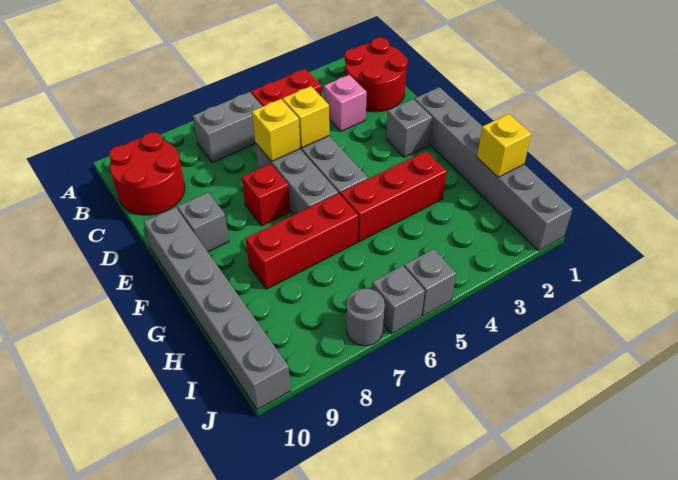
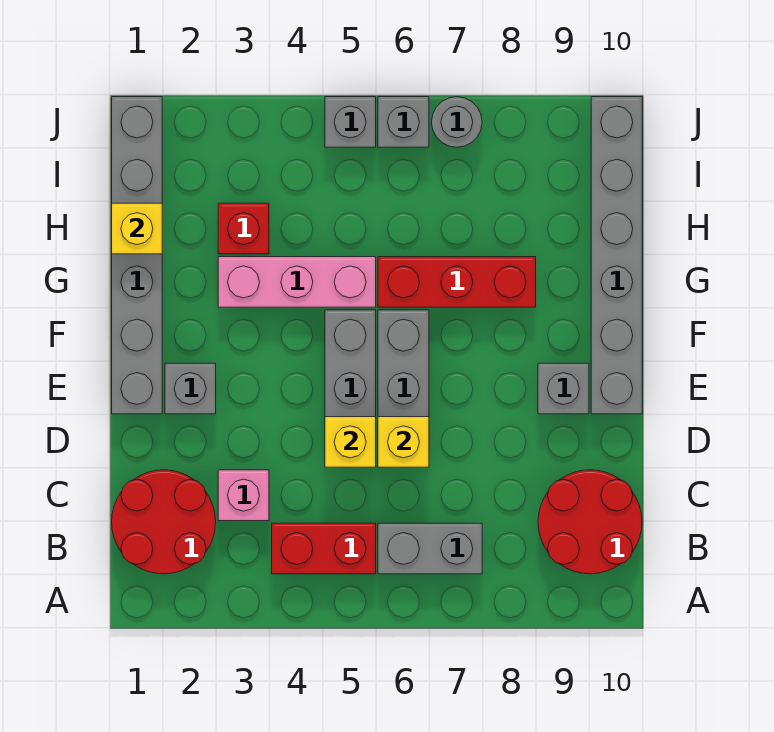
red brick E7 level 1 -> red brick H3 level 1
red brick G3:G5 level 1 -> pink brick G3:G5 level 1

